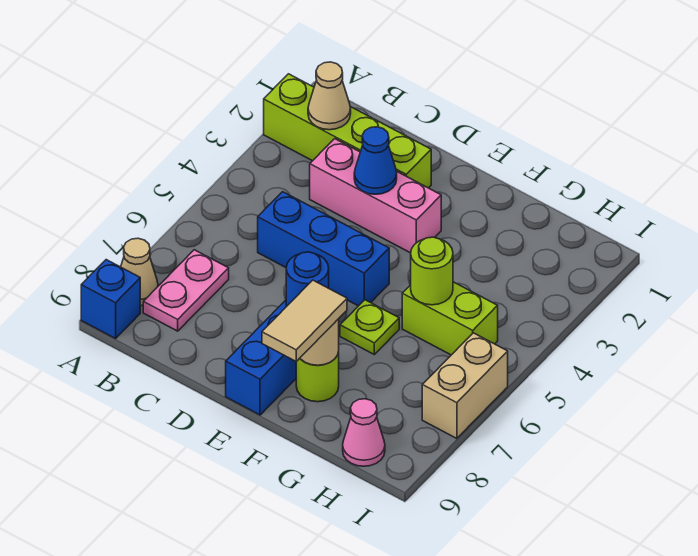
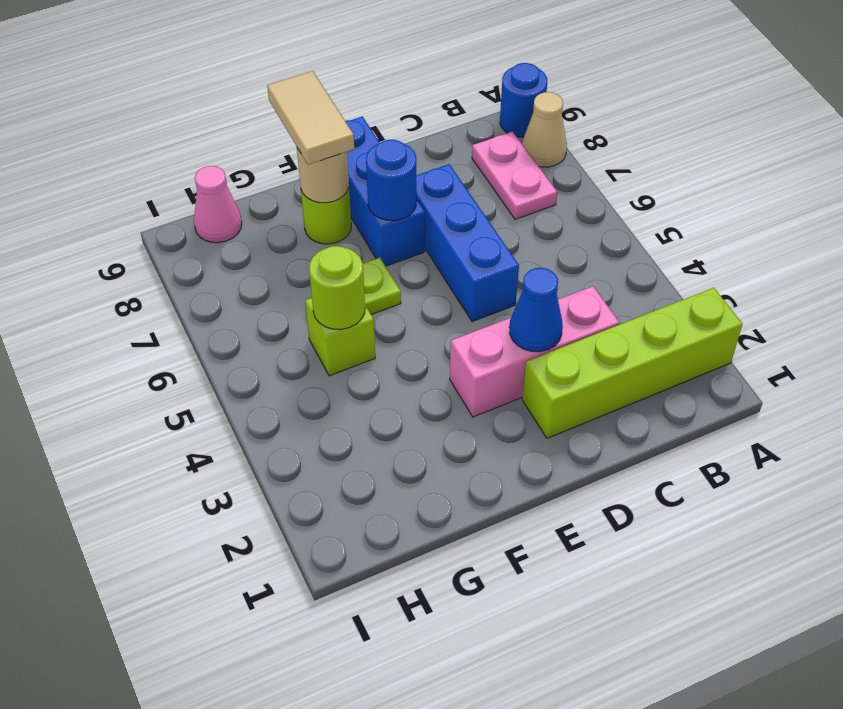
blue brick A9 level 1 -> blue round brick A9 level 1
tan cone B2 level 2 -> none
blue brick C5:E5 level 1 -> blue brick D5:D7 level 1
lime brick G5:H5 level 1 -> lime brick G5 level 1
tan brick I6:I7 level 1 -> none

